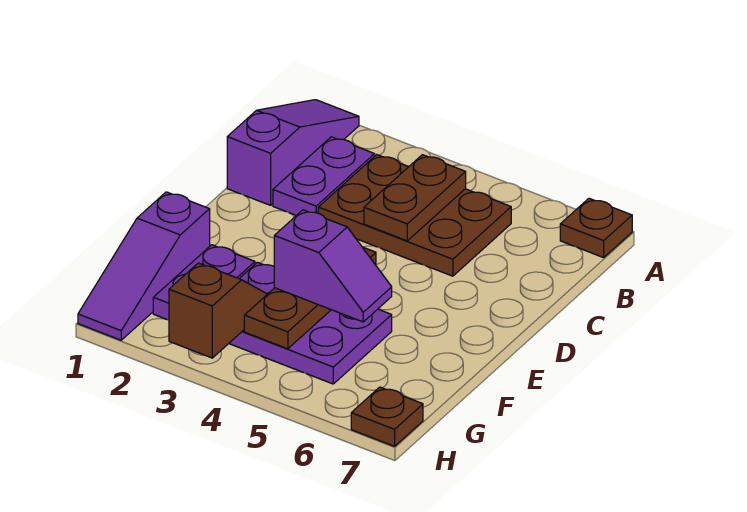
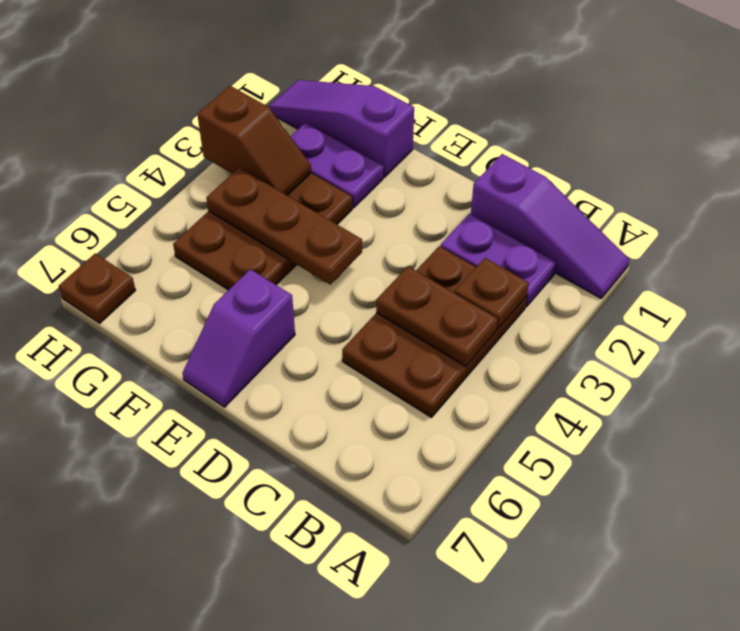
brown plate A7 level 1 -> brown plate B3 level 2
purple plate F3:G5 level 1 -> brown plate F3:G5 level 1
purple slope F4:F5 level 3 top 4 -> purple slope E6:E7 level 1 top 6

